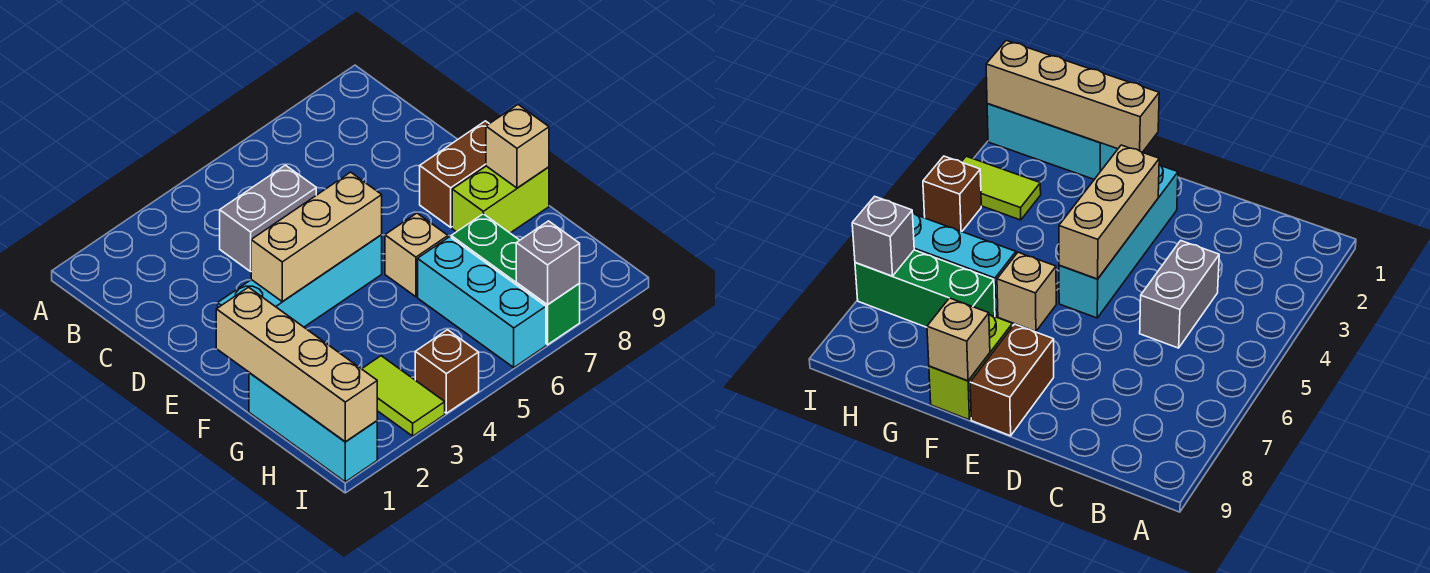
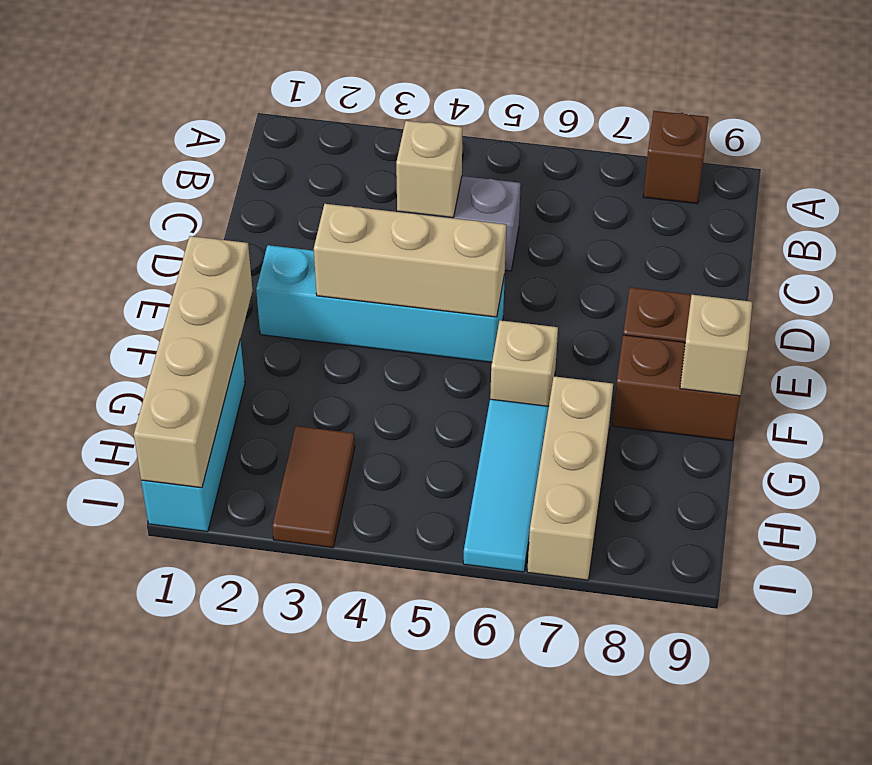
none -> tan brick C4 level 2
lime brick F8:F9 level 1 -> brown brick F8:F9 level 1
cyan brick G6:I6 level 1 -> cyan tile G6:I6 level 1
green brick G7:I7 level 1 -> tan brick G7:I7 level 1
lime tile H3:I3 level 1 -> brown tile H3:I3 level 1
brown brick I4 level 1 -> brown brick A8 level 1
grey brick I7 level 2 -> none

